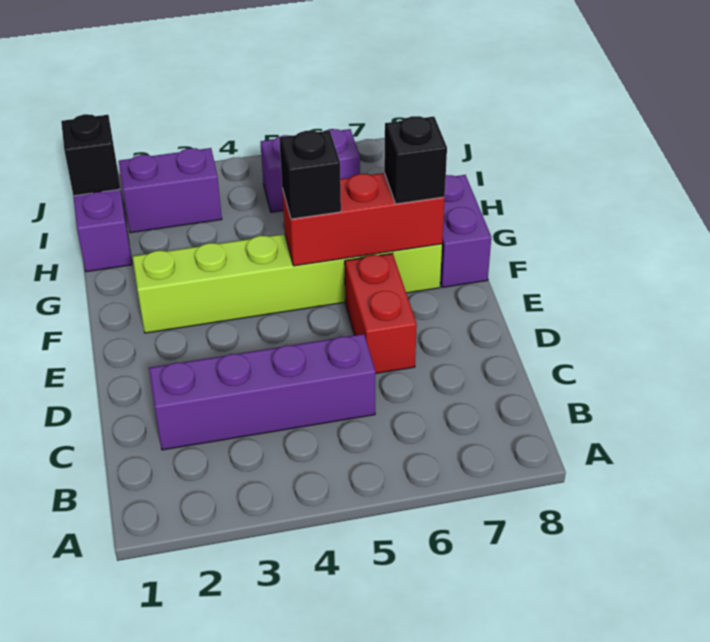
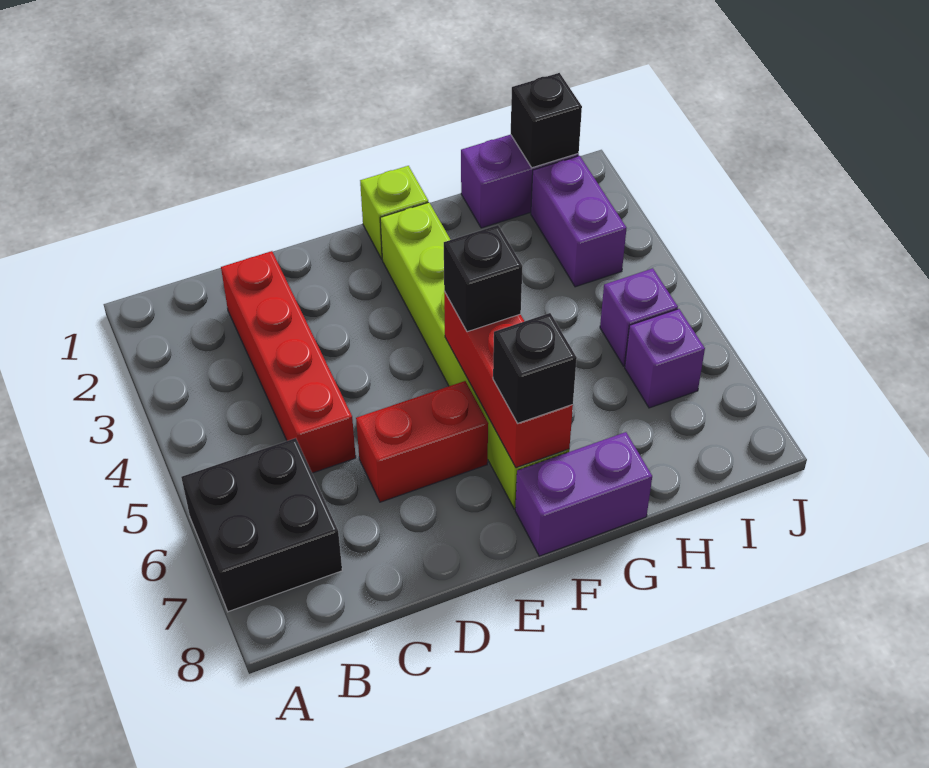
none -> black brick A6:B7 level 1
purple brick C2:C5 level 1 -> red brick C2:C5 level 1
none -> lime brick F1 level 1

